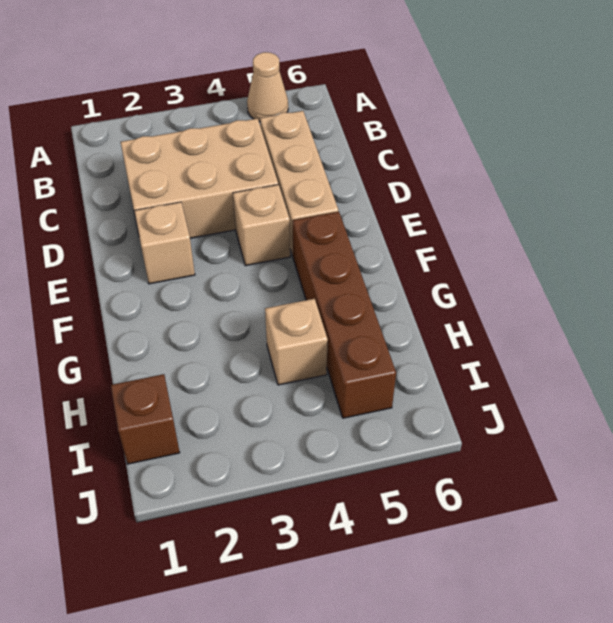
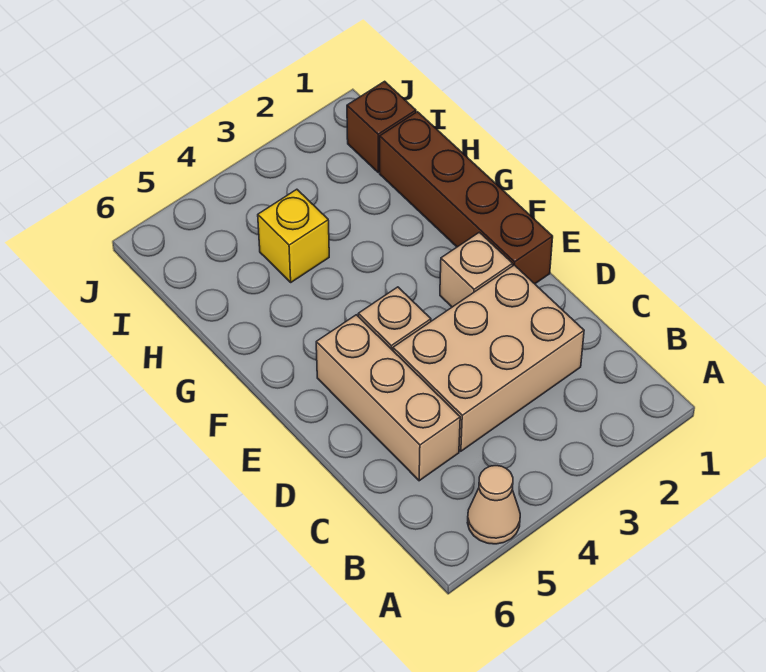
brown brick F5:I5 level 1 -> brown brick E1:H1 level 1
tan brick H4 level 1 -> yellow brick H4 level 1

